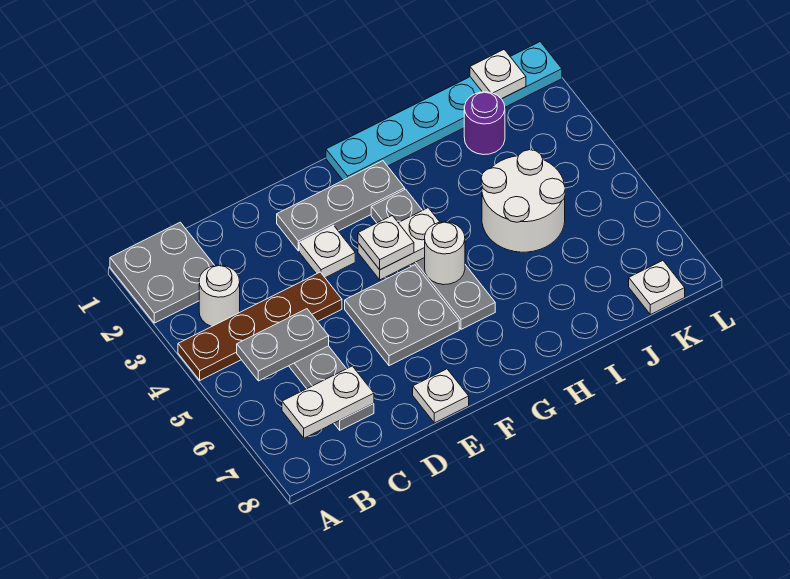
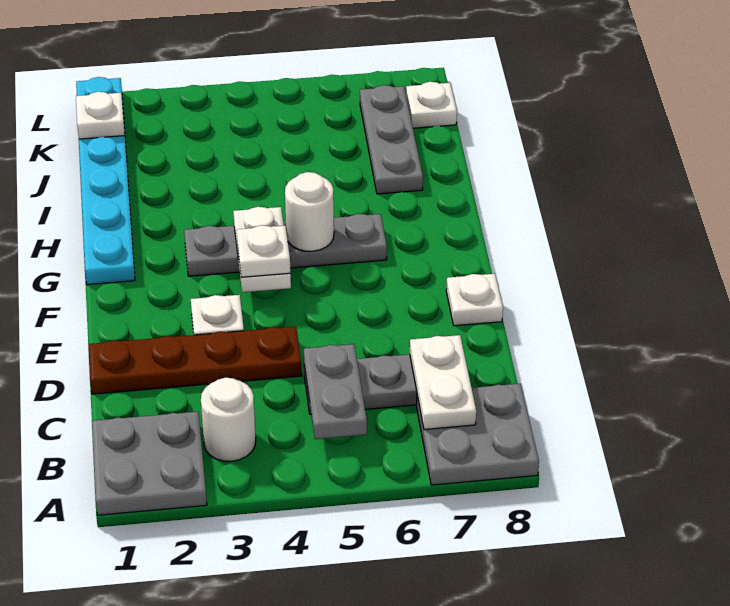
brown plate A4:D4 level 1 -> brown plate D1:D4 level 1
grey plate E2:G2 level 1 -> grey plate I7:K7 level 1
grey plate E5:F6 level 1 -> grey plate A7:B8 level 1
white round brick I4:J5 level 1 -> none
purple round brick J2 level 1 -> none

